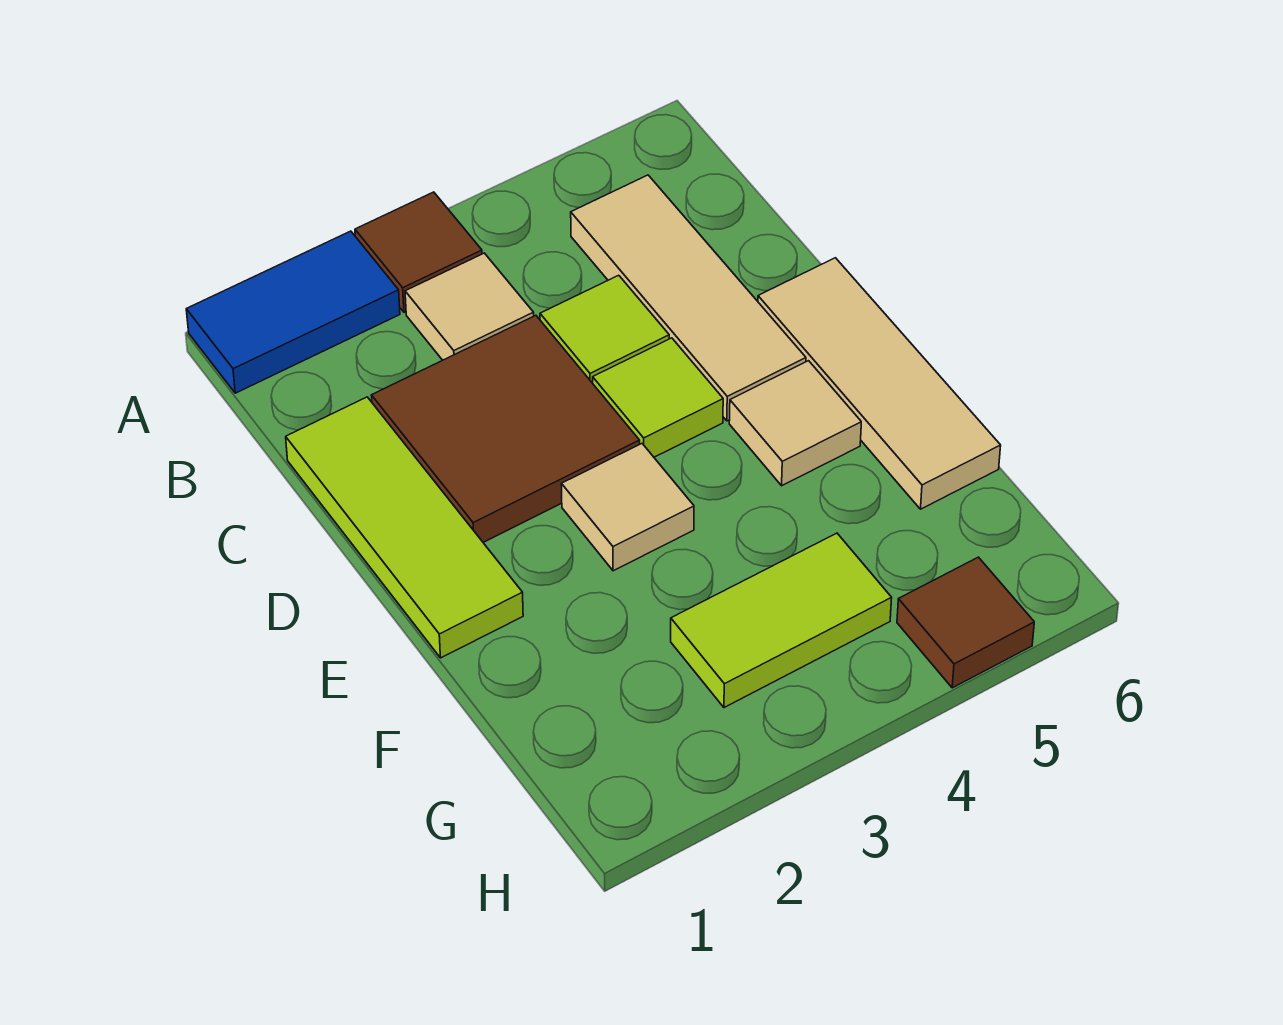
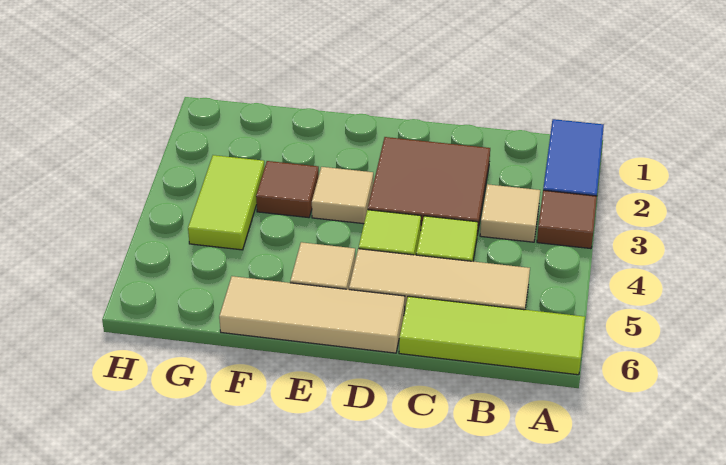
lime tile C1:E1 level 1 -> lime tile A6:C6 level 1
brown tile H5 level 1 -> brown tile F3 level 1

